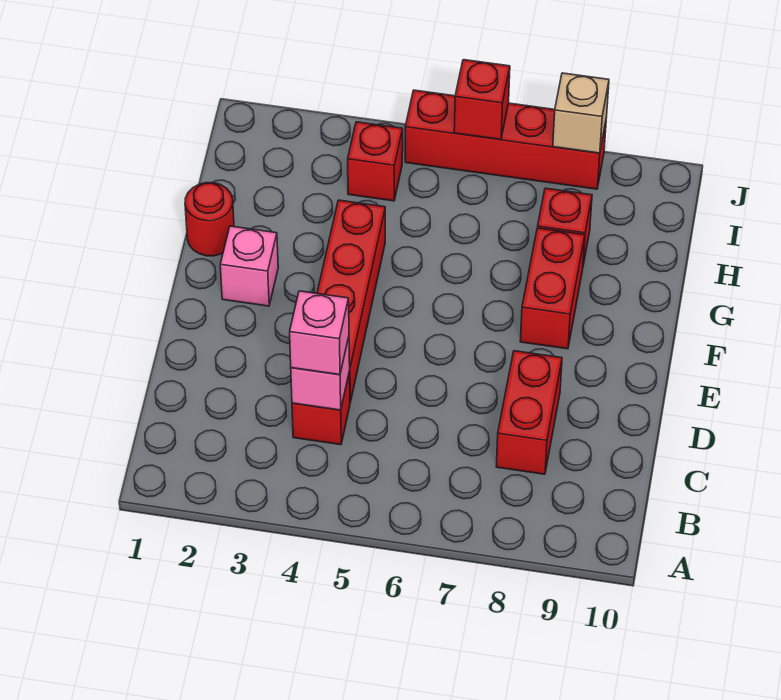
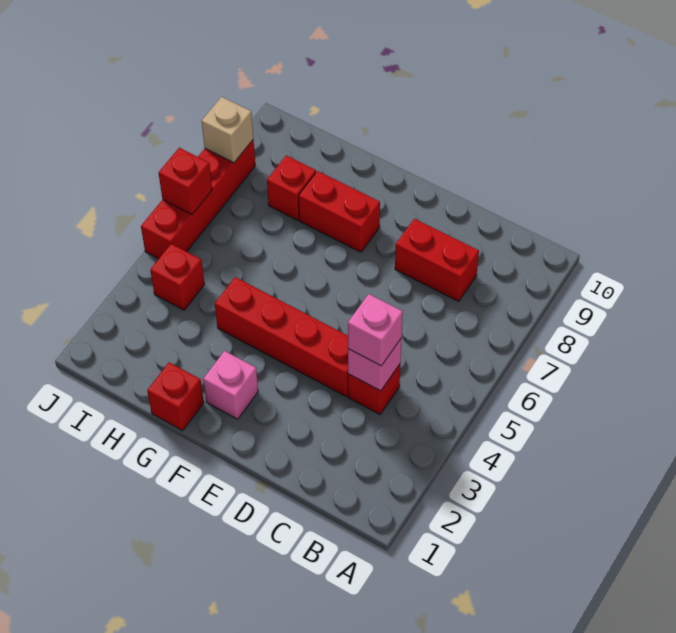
red round brick G1 level 1 -> red brick G1 level 1

